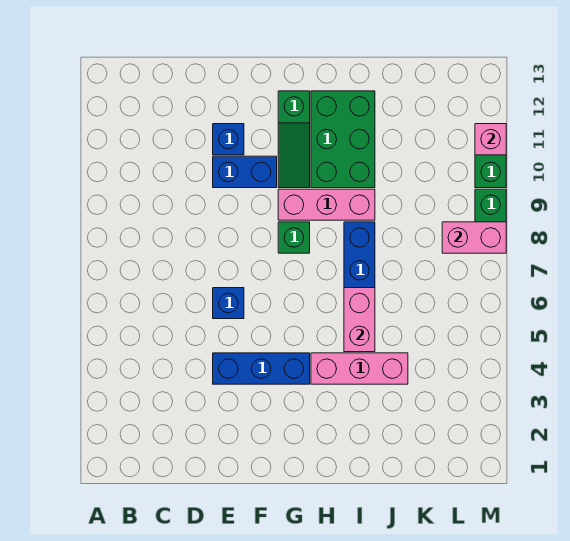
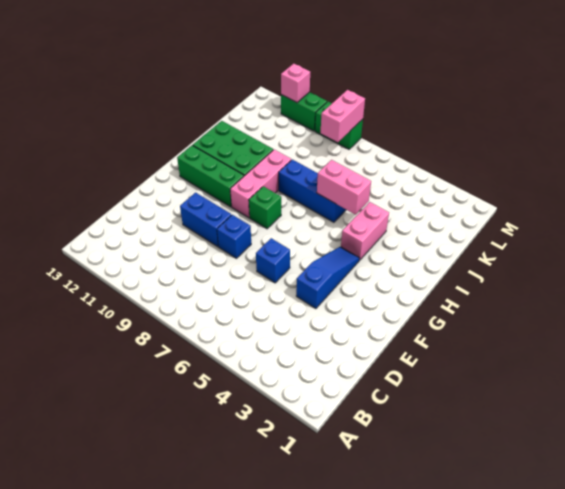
blue brick E4:G4 level 1 -> blue slope E4:G4 level 1 top E
blue brick E10:F10 level 1 -> blue brick E9:E10 level 1
blue brick E11 level 1 -> blue brick E8 level 1
green slope G10:G12 level 1 top 12 -> green brick G10:G12 level 1
pink brick H4:J4 level 1 -> pink brick H4:I4 level 1

